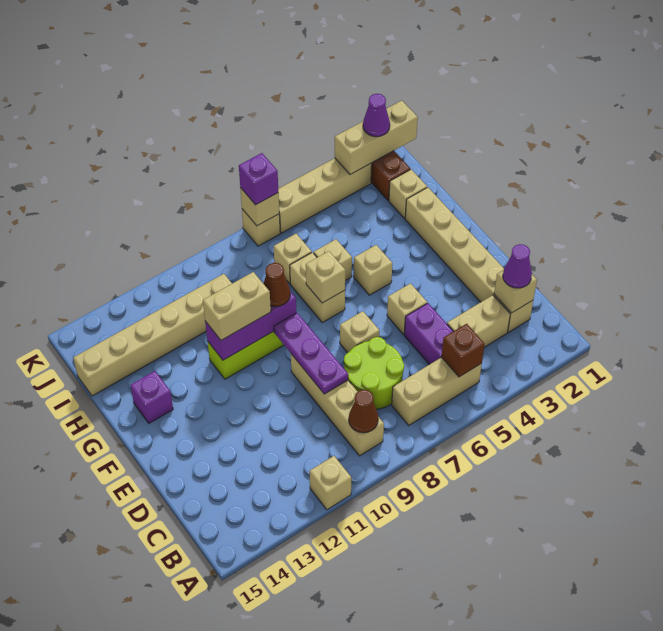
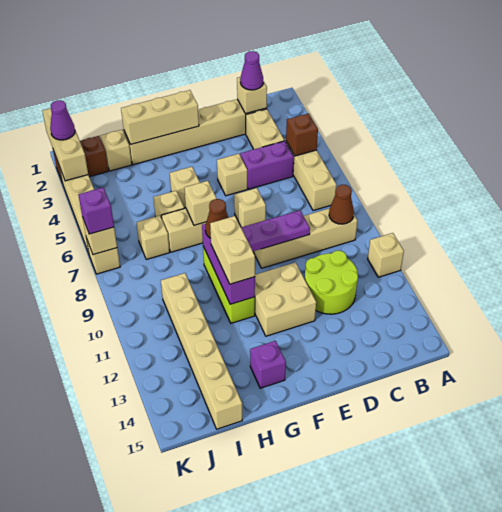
lime round brick C7:D8 level 1 -> lime round brick C11:D12 level 1
none -> tan brick E11:F12 level 1
none -> tan brick F2:H2 level 2

